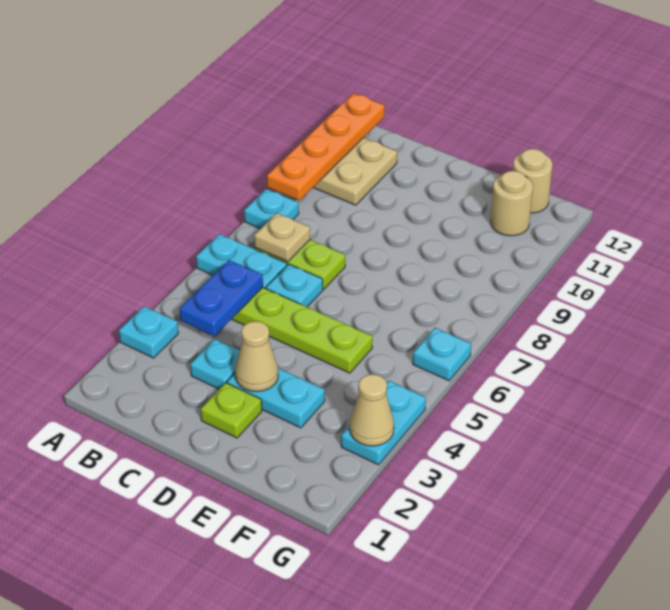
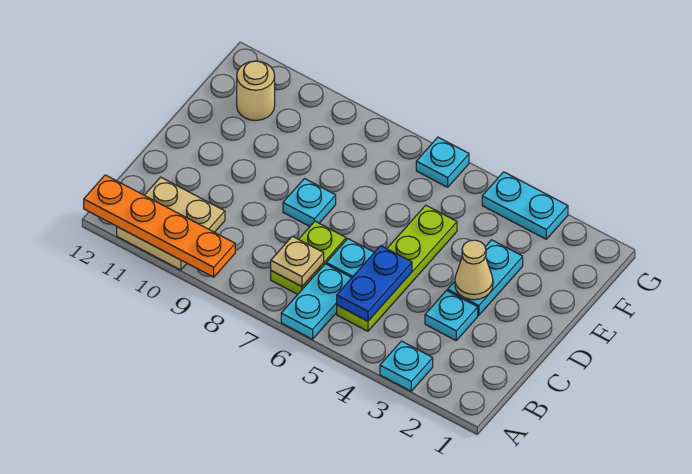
cyan plate A8 level 1 -> cyan plate D8 level 1
blue plate B4:B5 level 2 -> blue plate B5:C5 level 2
lime plate D2 level 1 -> none
tan round brick F12 level 1 -> none
tan cone G3 level 2 -> none

